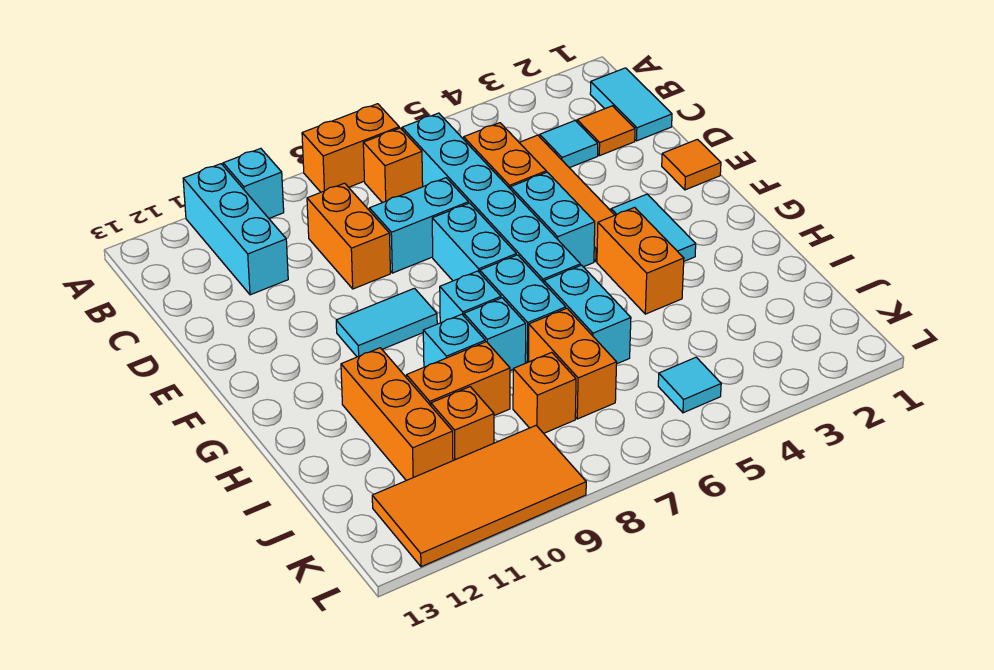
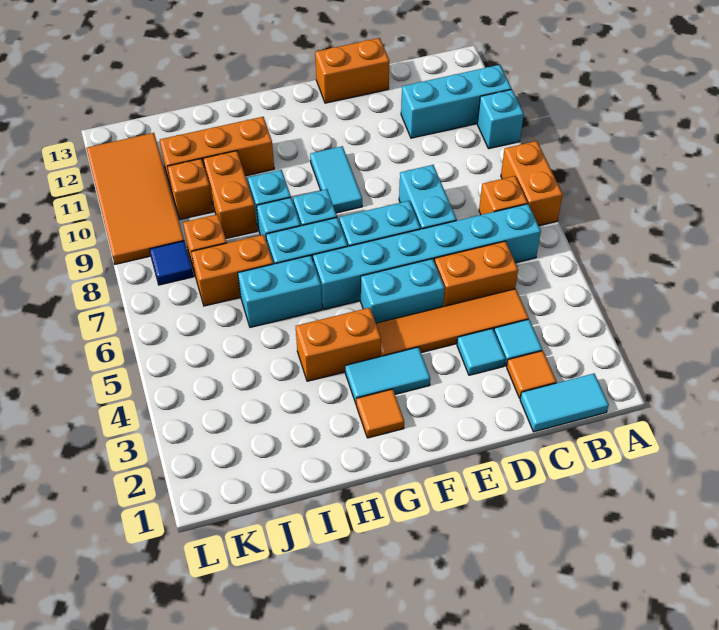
orange brick C9:D9 level 1 -> orange brick D13:E13 level 1
orange tile E1 level 1 -> orange tile G2 level 1
cyan tile K5 level 1 -> cyan tile D3 level 1
none -> blue tile K8 level 1

